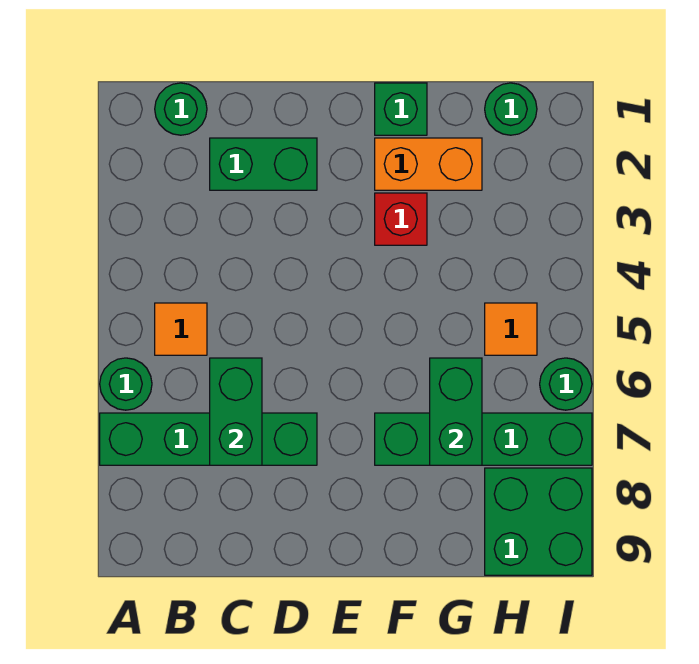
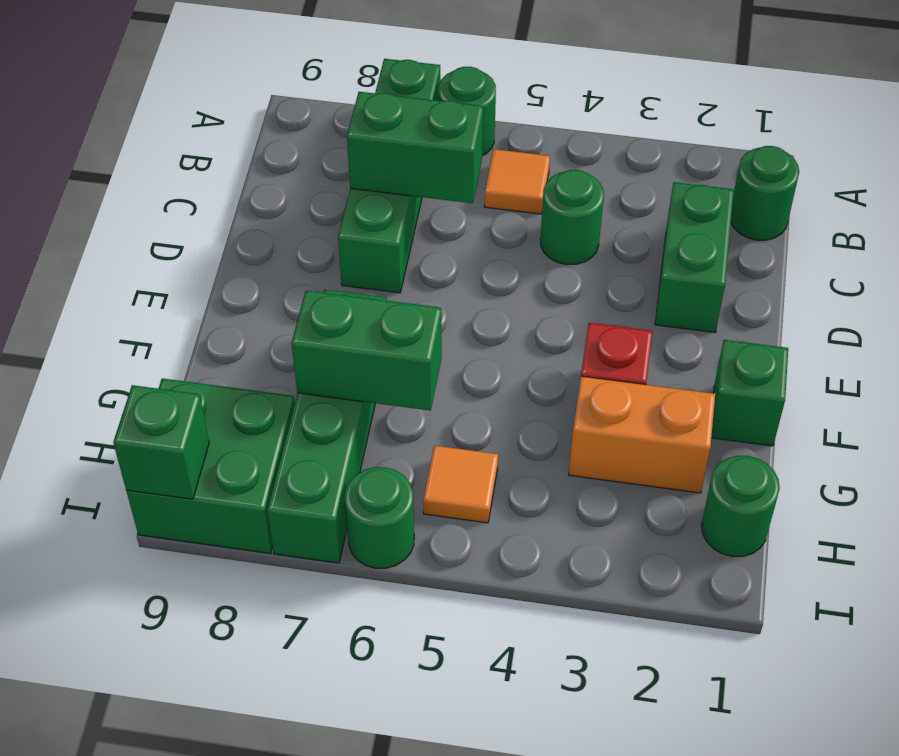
none -> green round brick C4 level 1
orange brick F2:G2 level 1 -> orange brick G2:G3 level 1
none -> green brick I9 level 2

